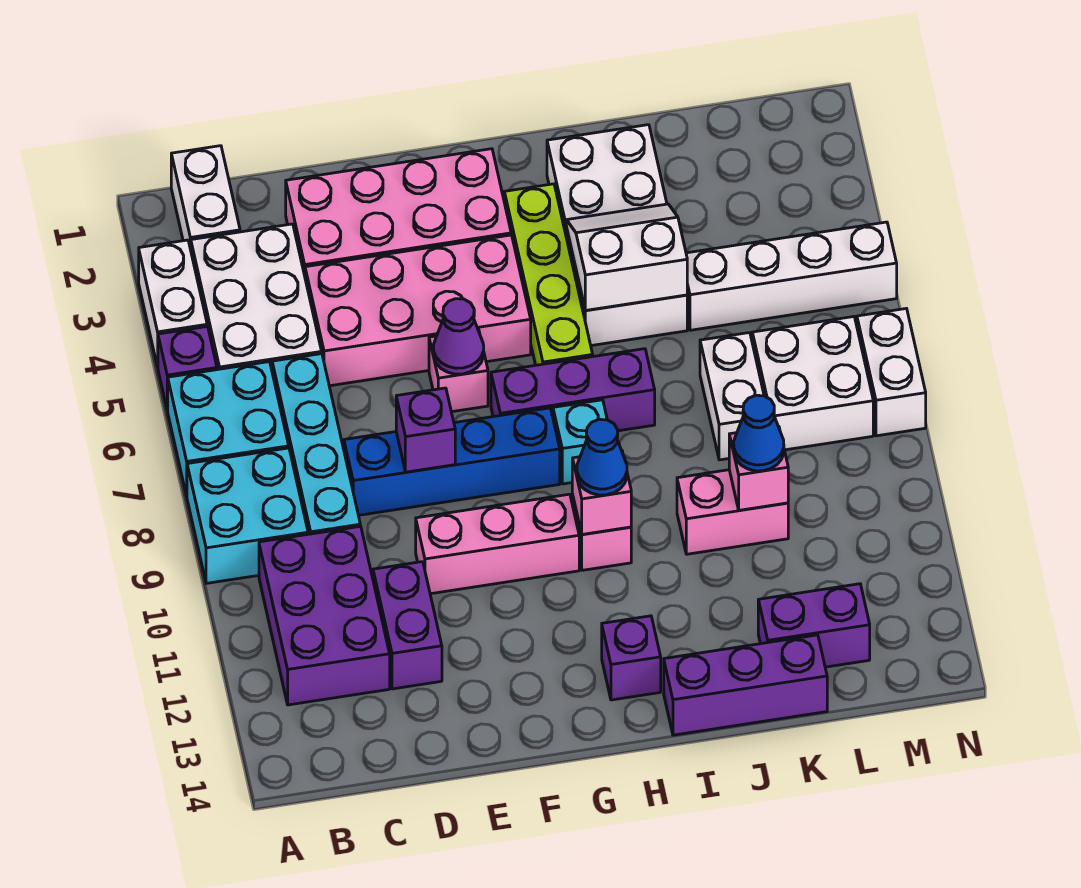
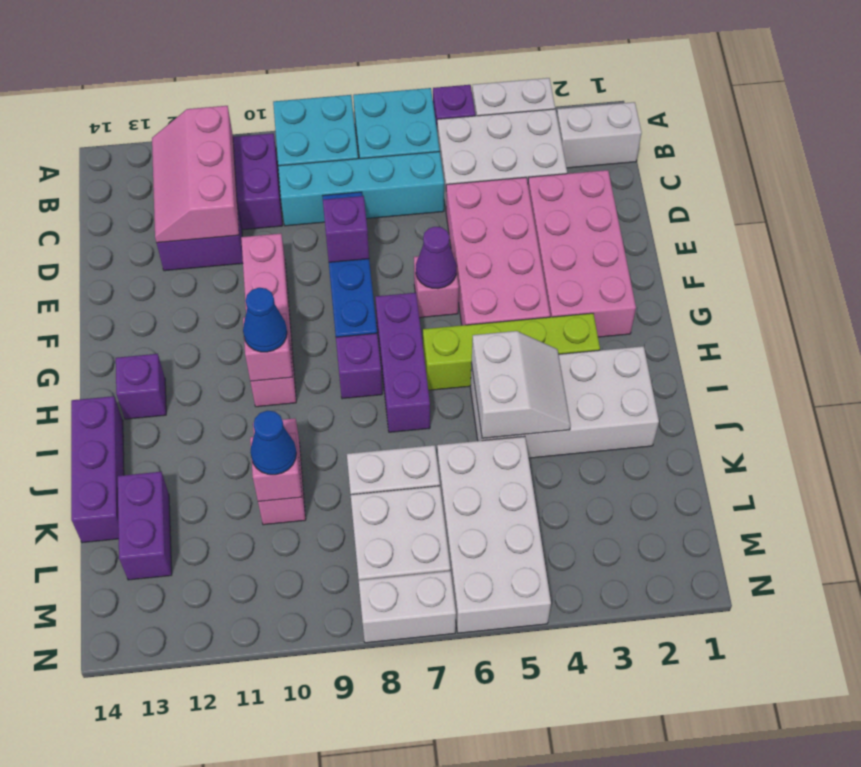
none -> pink slope B11:D12 level 2 top 11
cyan brick H8 level 1 -> purple brick H8 level 1
white brick K5:N5 level 1 -> white brick K5:N6 level 1

